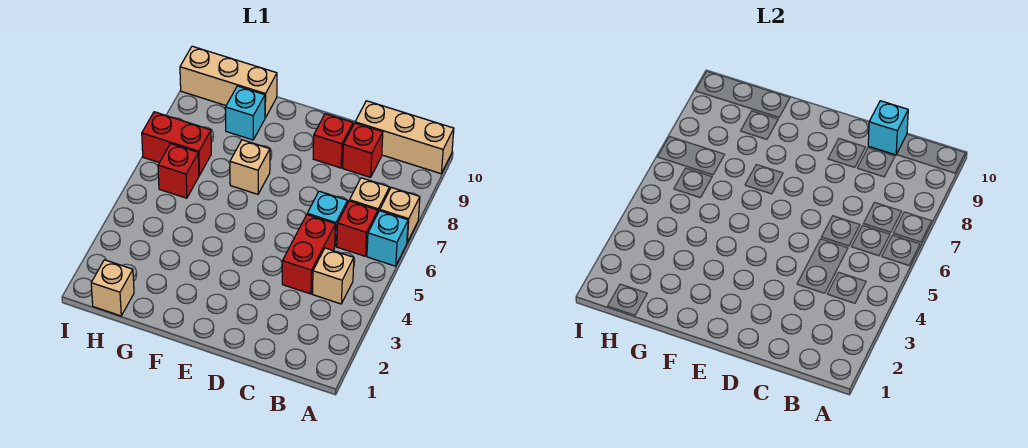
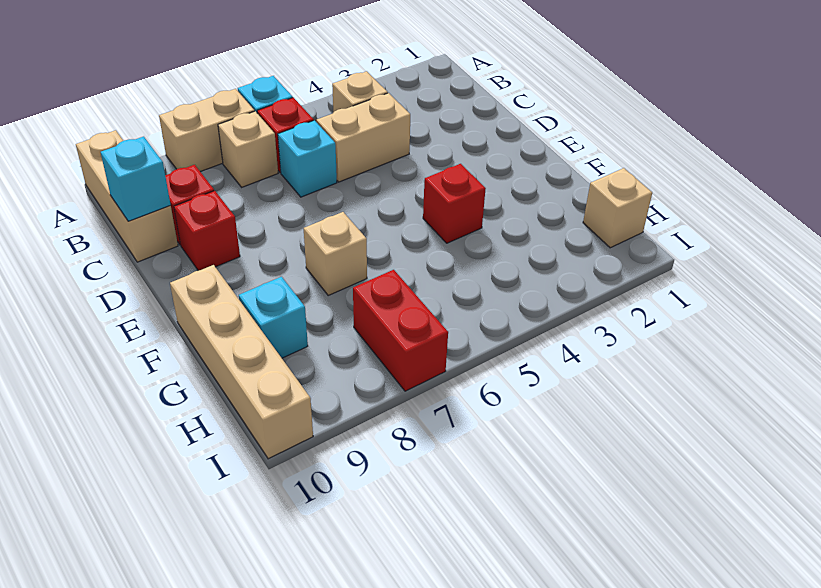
tan brick A7 level 1 -> tan brick A7:A8 level 1
red brick C4:C5 level 1 -> tan brick C4:C5 level 1
tan brick G10:I10 level 1 -> tan brick F10:I10 level 1
red brick H6 level 1 -> red brick F4 level 1

